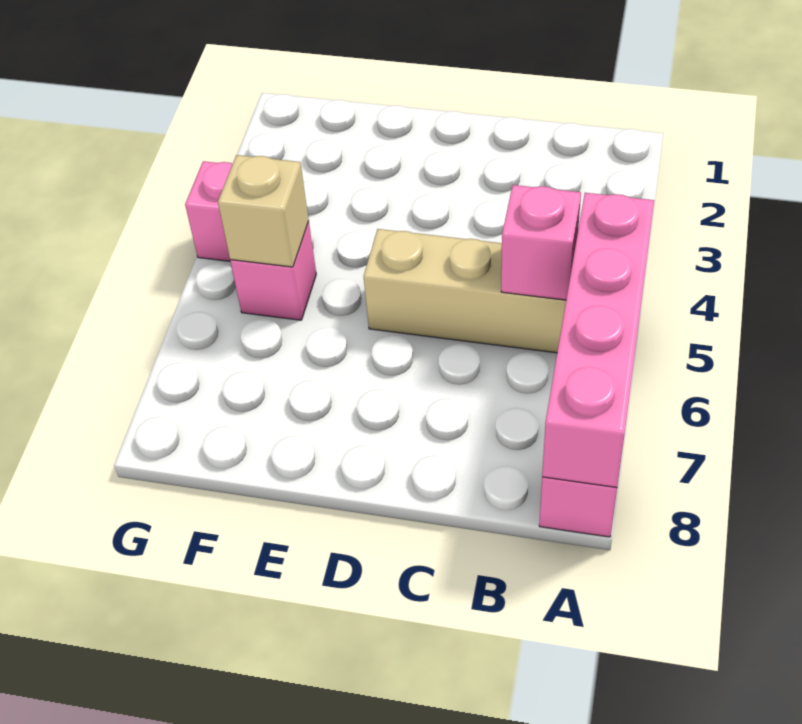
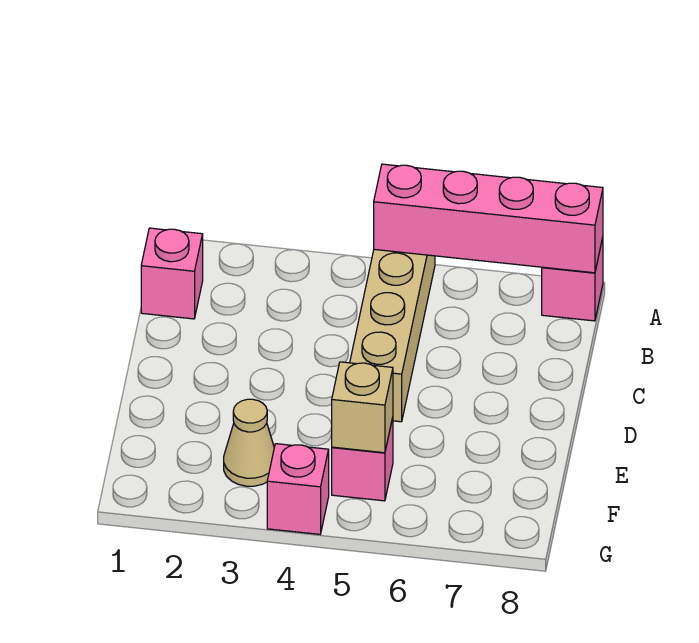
pink brick B5 level 2 -> pink brick B1 level 1
none -> tan cone F3 level 1

